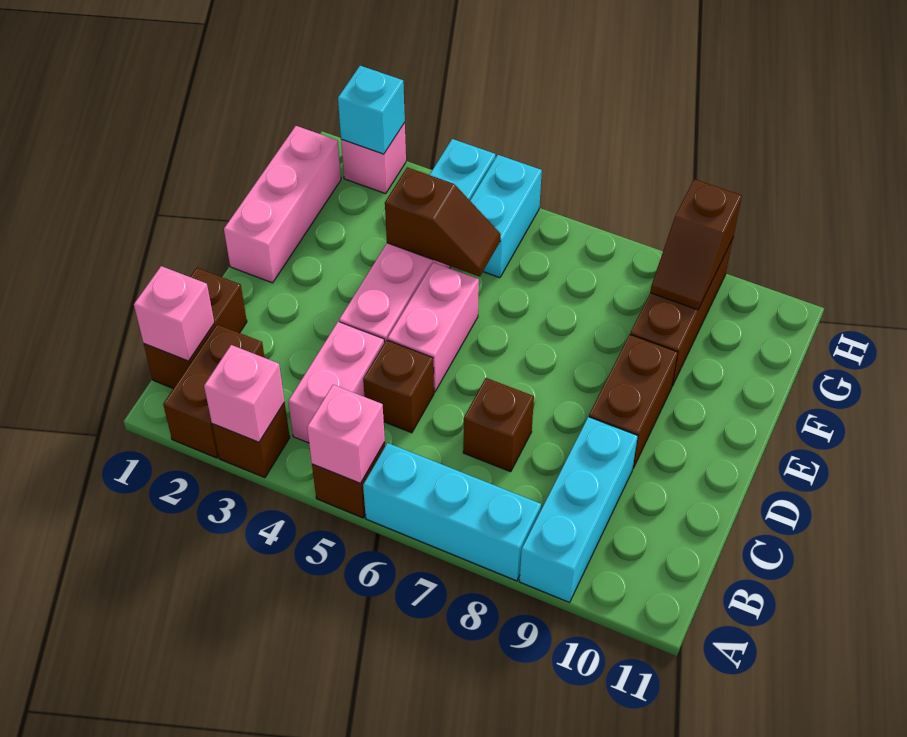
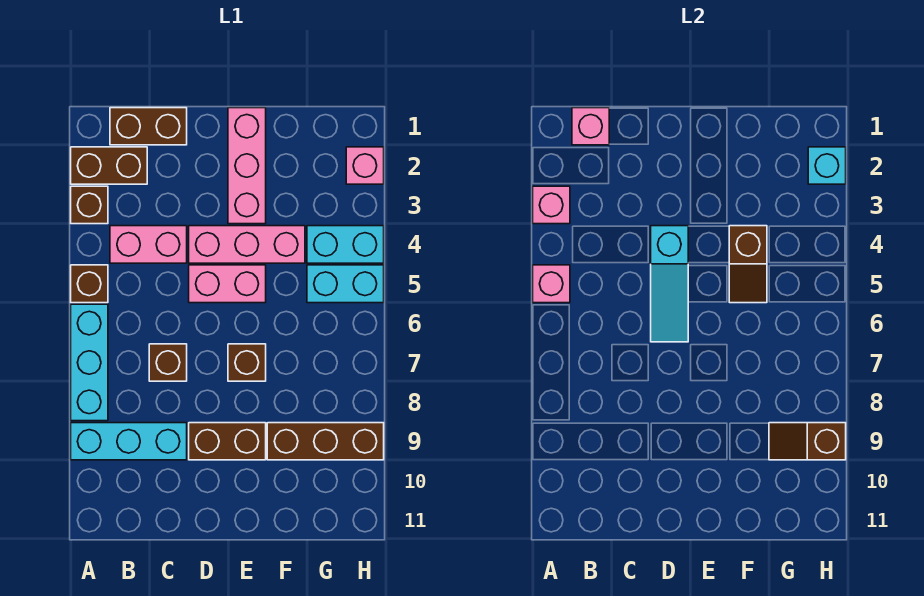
brown brick C5 level 1 -> brown brick E7 level 1
none -> cyan slope D4:D6 level 2 top 4
pink brick E1:G1 level 1 -> pink brick E1:E3 level 1

